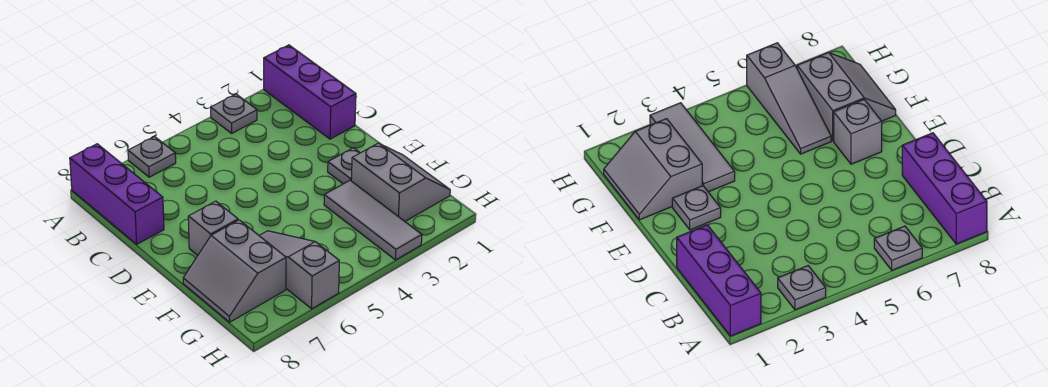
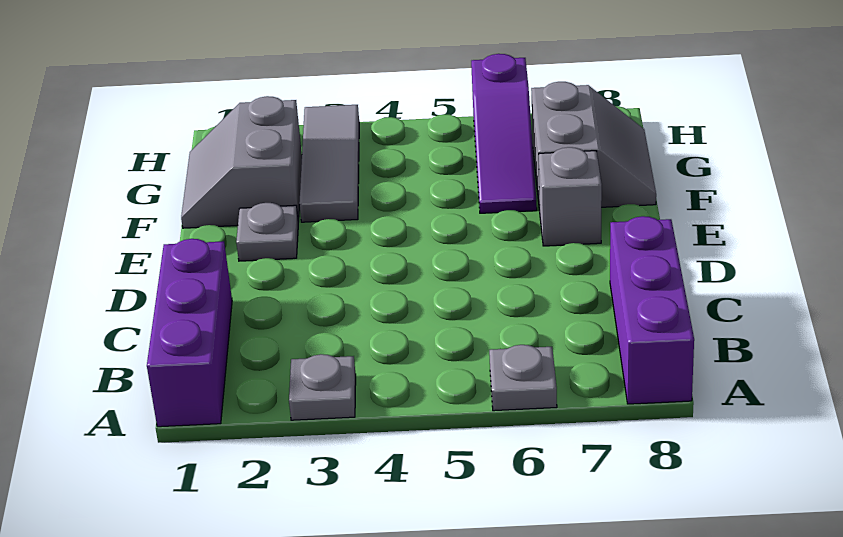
grey slope F6:H6 level 1 top H -> purple slope F6:H6 level 1 top H

